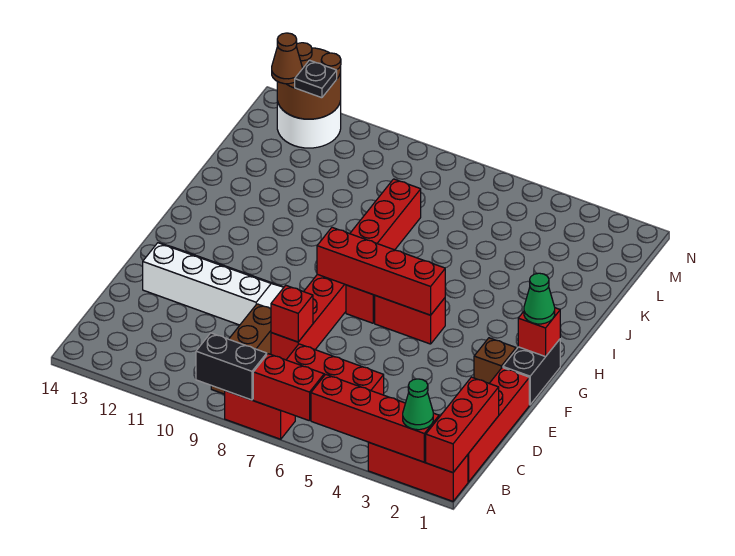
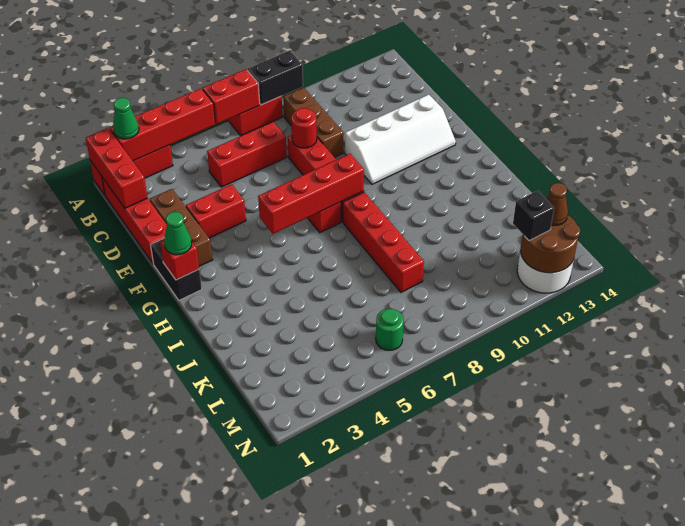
red brick D8 level 2 -> red round brick D8 level 2
brown brick F2 level 1 -> brown brick D2:F2 level 1
red brick G5:G6 level 1 -> red brick E3:E4 level 1
none -> green round brick M6 level 1
black plate M12 level 3 -> black brick M12 level 3

